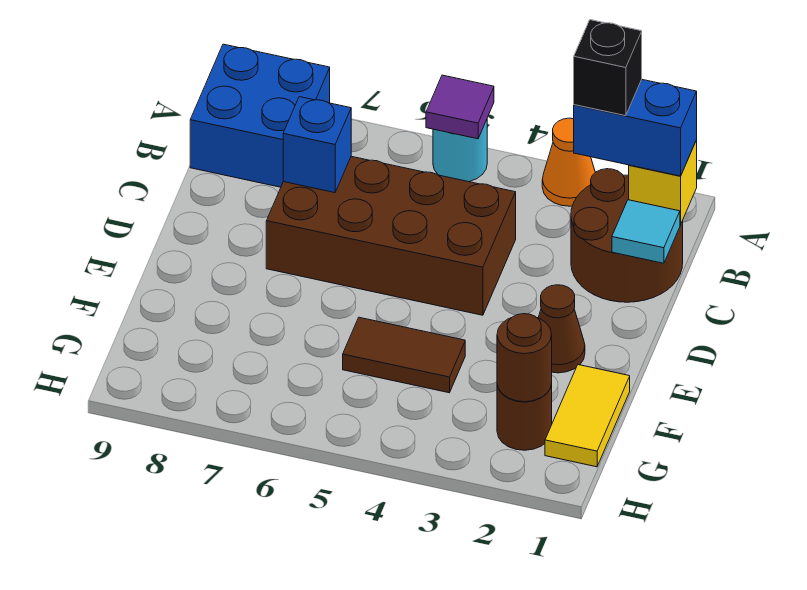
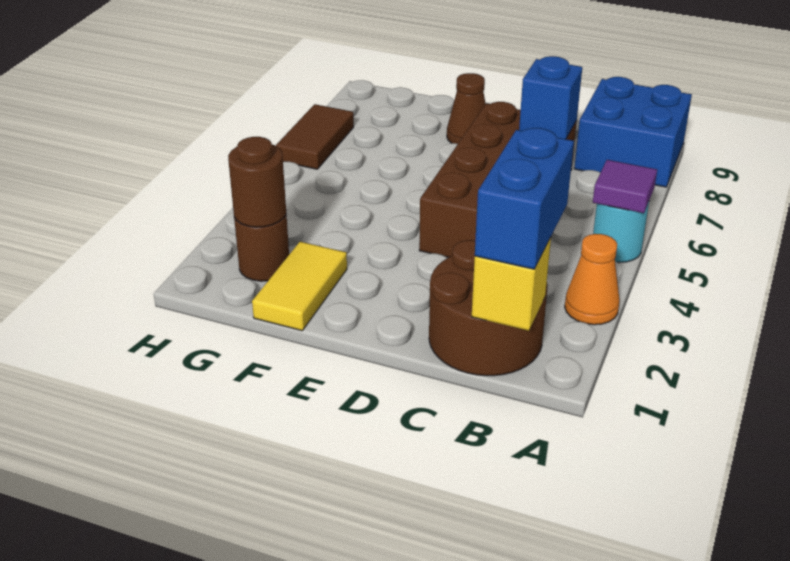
black brick B2 level 4 -> none
cyan tile C1 level 2 -> none
brown cone E2 level 1 -> brown cone E8 level 1
yellow tile F1:G1 level 1 -> yellow tile F1:F2 level 1
brown tile F4:F5 level 1 -> brown tile H6:H7 level 1

